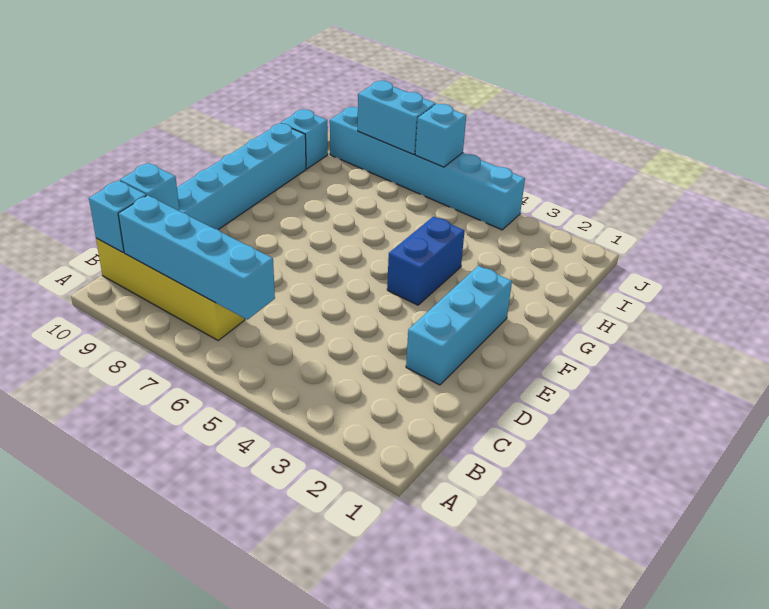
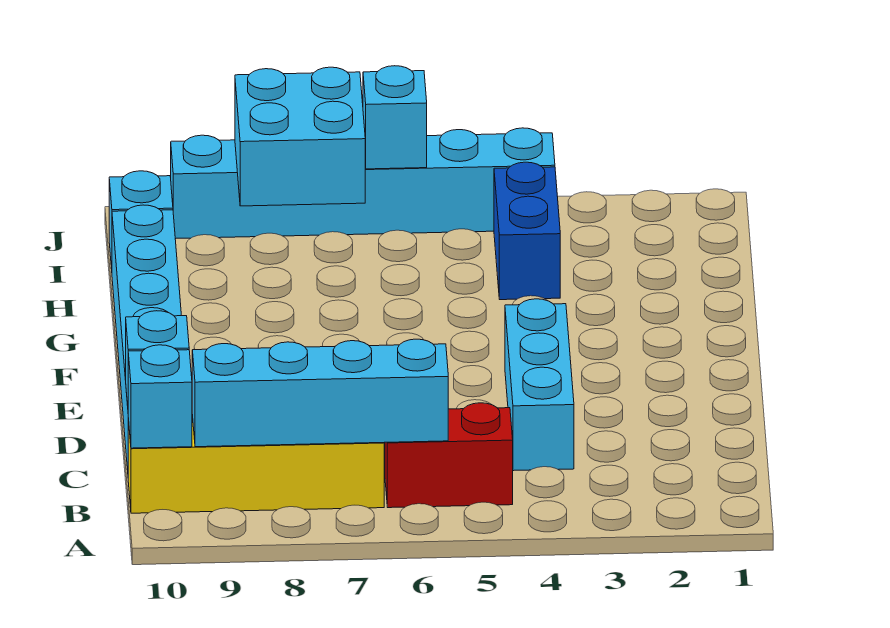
none -> red brick B5:B6 level 1
cyan brick D2:F2 level 1 -> cyan brick C4:E4 level 1
blue brick F4:G4 level 1 -> blue brick H4:I4 level 1
cyan brick J7:J8 level 2 -> cyan brick I7:J8 level 2

